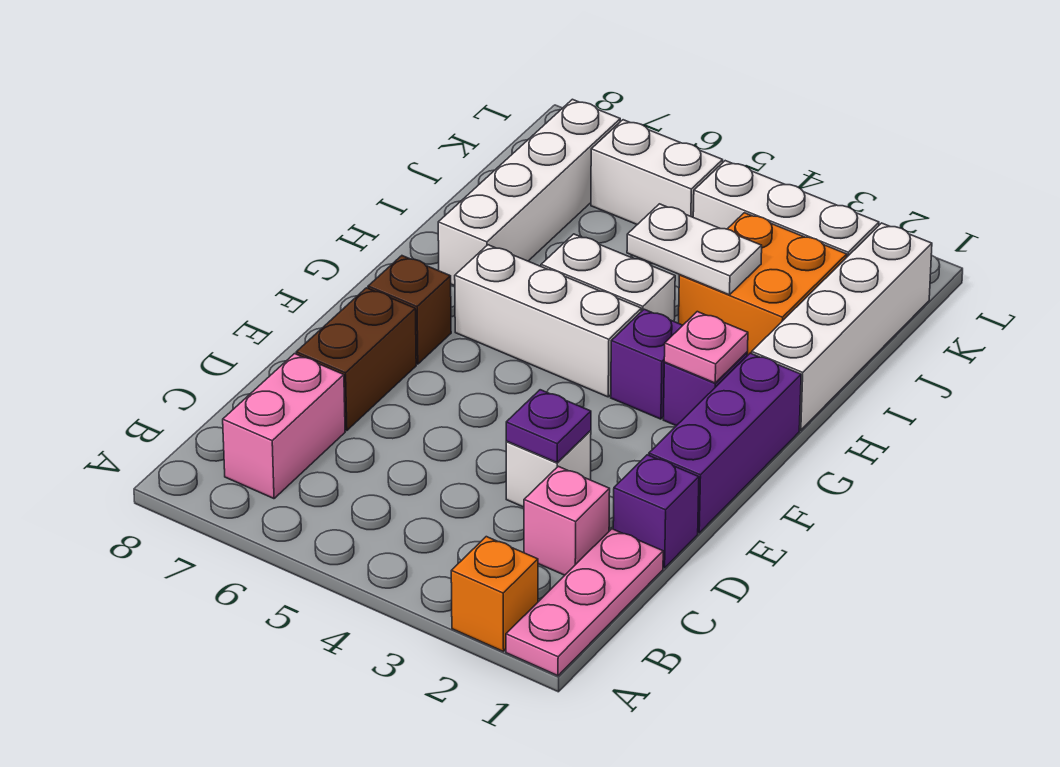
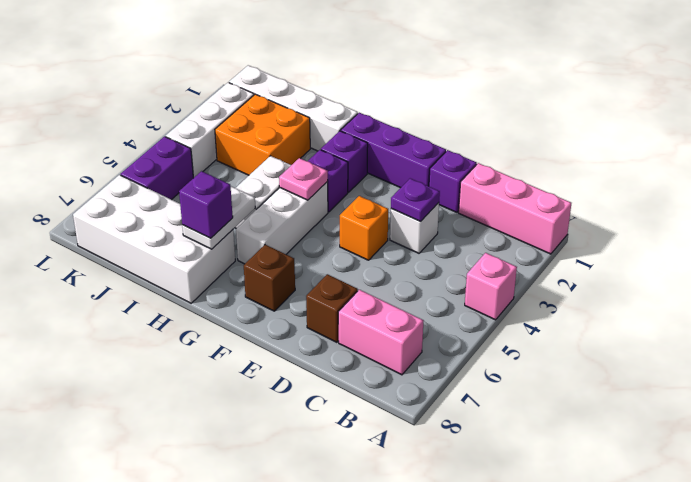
pink plate A1:C1 level 1 -> pink brick A1:C1 level 1
orange brick A2 level 1 -> orange brick E4 level 1
pink brick C2 level 1 -> pink brick A4 level 1
brown brick D7:E7 level 1 -> brown brick D7 level 1
pink plate G2 level 2 -> pink plate G4 level 2
white brick H7:K7 level 1 -> white brick H7:K8 level 1
none -> purple brick H7 level 3
white plate I3:I4 level 2 -> white plate H6:H7 level 2
white brick K5:K6 level 1 -> purple brick K5:K6 level 1

